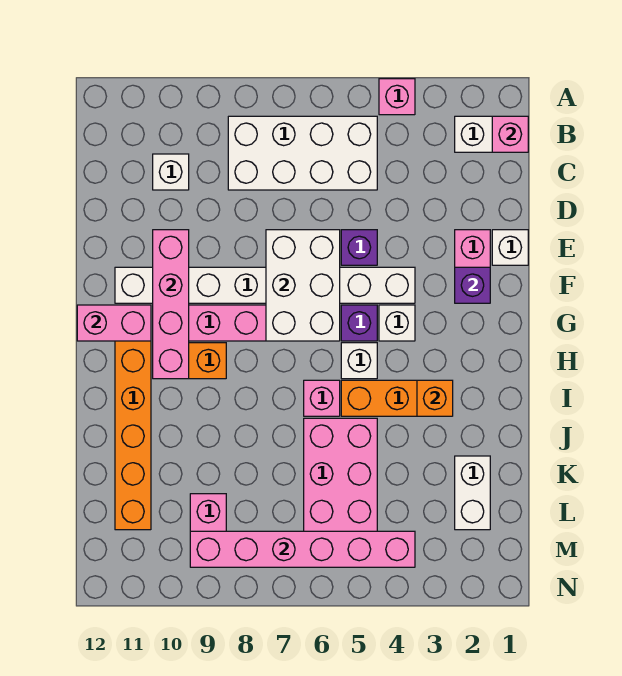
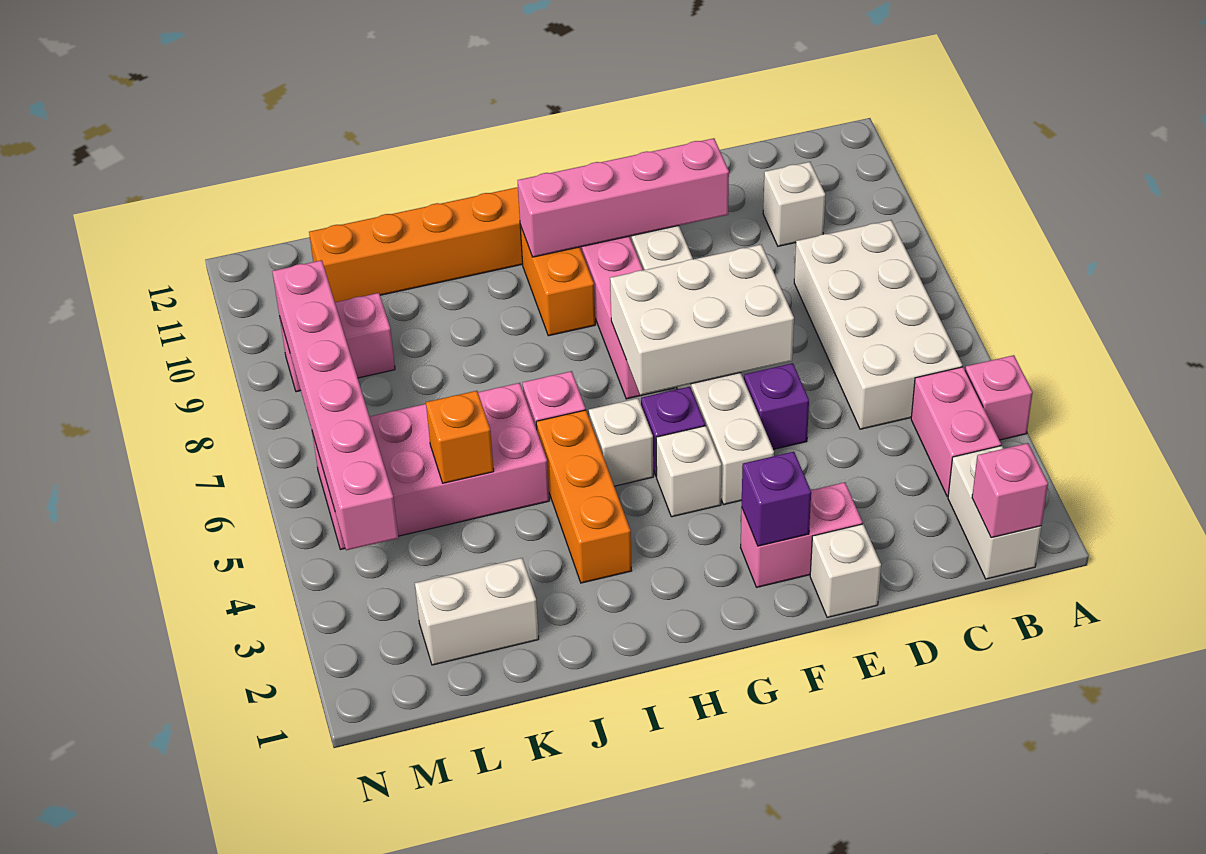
pink brick G11:G12 level 2 -> pink brick B3:B4 level 1
orange brick I3 level 2 -> orange brick K5 level 2

